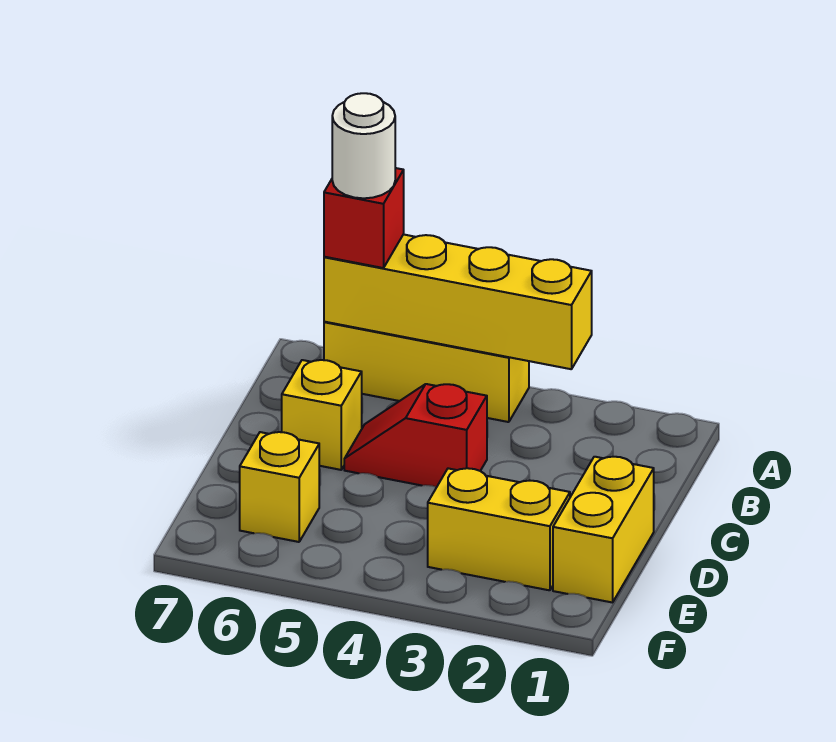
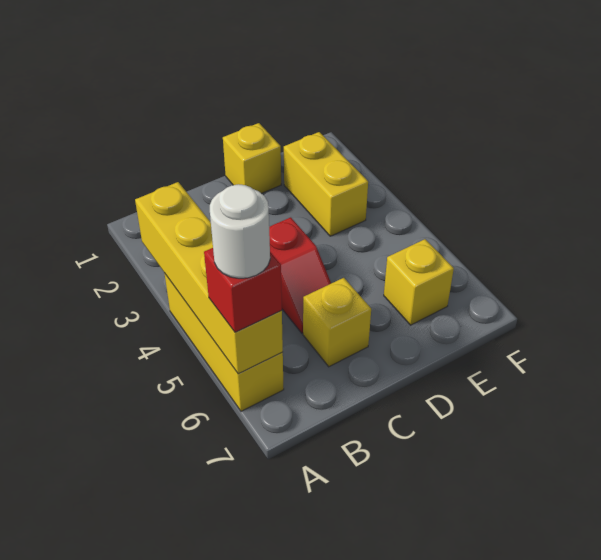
yellow brick D1:E1 level 1 -> yellow brick D1 level 1

